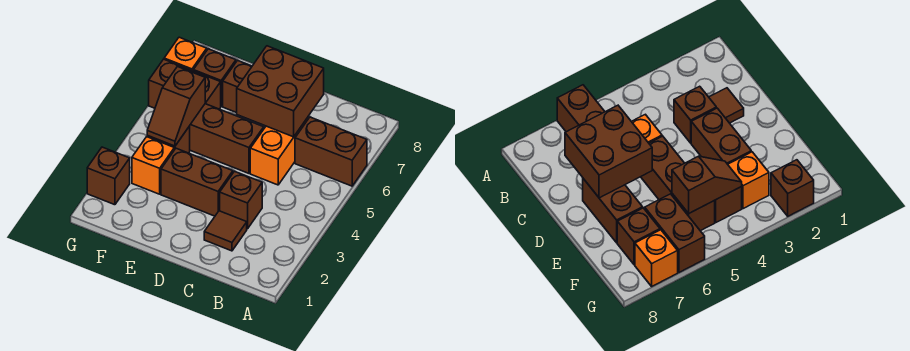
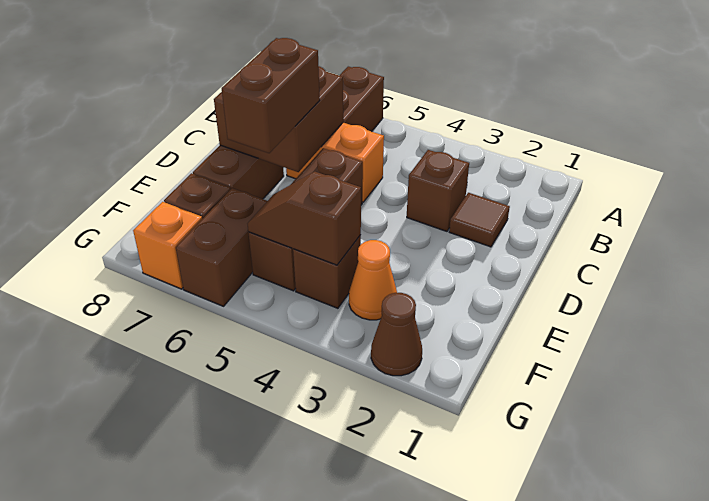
brown brick D3:E3 level 1 -> brown brick D6:E6 level 3
orange brick F3 level 1 -> orange cone F3 level 1
brown slope F4:F5 level 2 top 5 -> brown slope F4:F5 level 2 top 4
brown brick G2 level 1 -> brown cone G2 level 1

